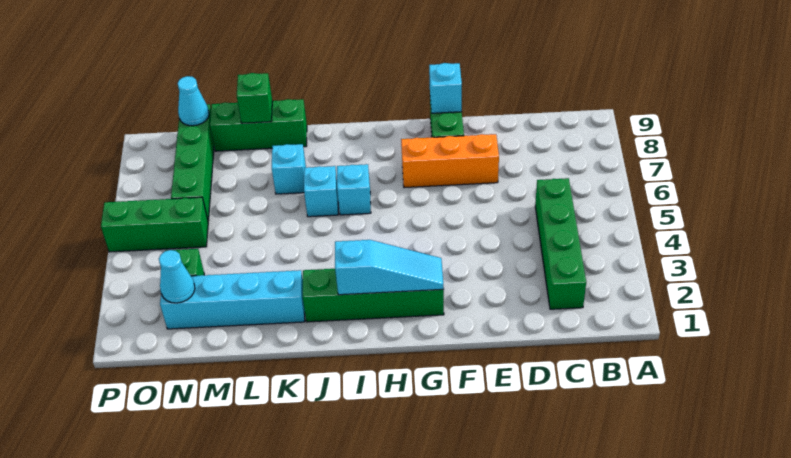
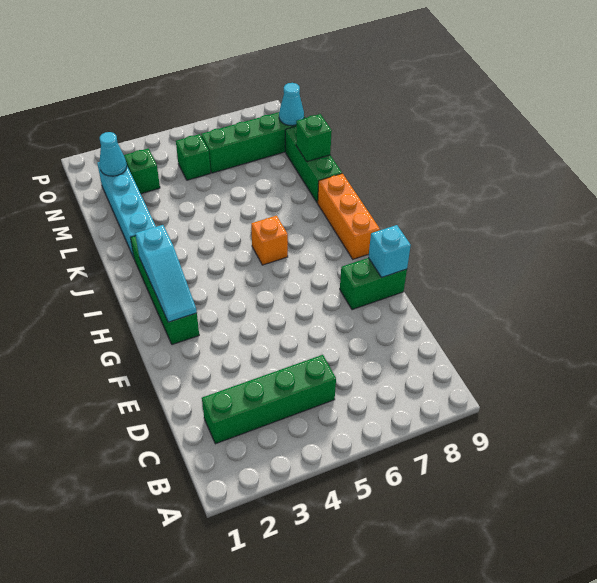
orange brick E7:G7 level 1 -> orange brick H9:J9 level 1
cyan brick I6 level 1 -> orange brick I6 level 1
cyan brick J6 level 1 -> none
cyan brick K7 level 1 -> none
green brick N5:P5 level 1 -> green brick N5 level 1

